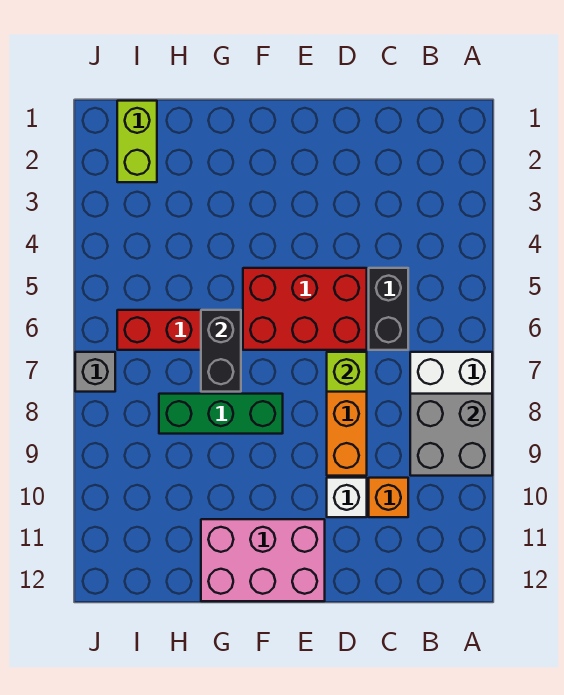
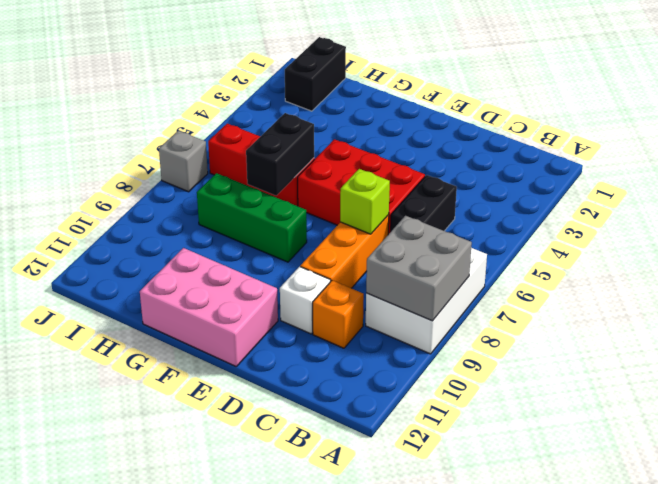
lime brick I1:I2 level 1 -> black brick I1:I2 level 1

